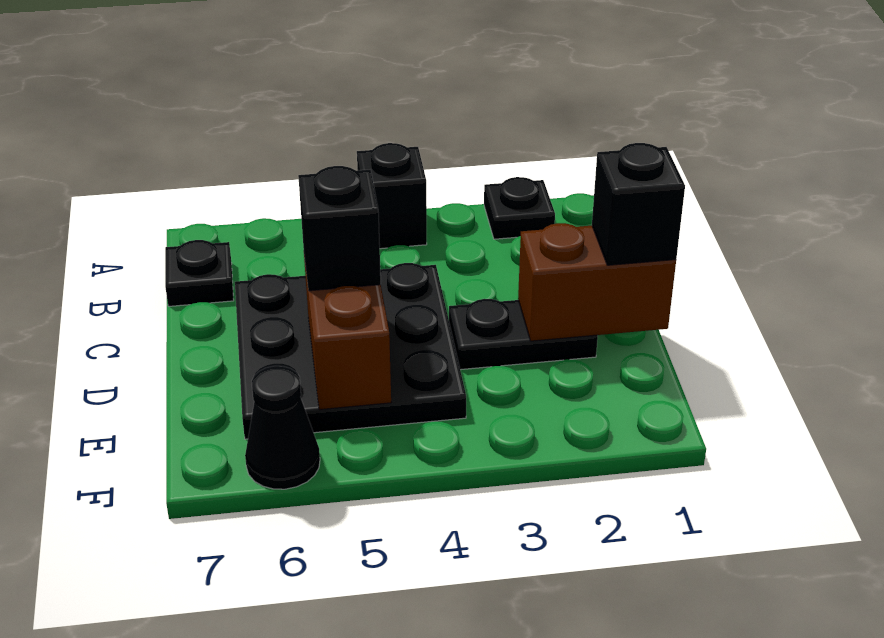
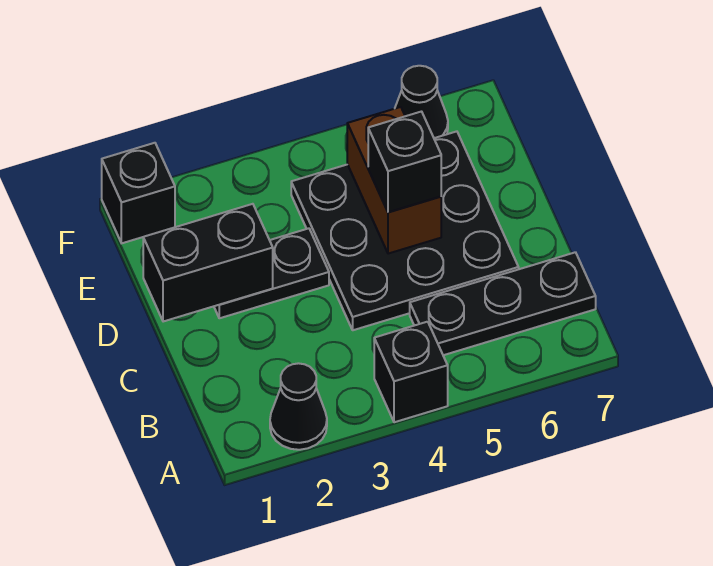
black plate A2 level 1 -> black cone A2 level 1
black plate B7 level 1 -> black plate B5:B7 level 1
brown brick D1:D2 level 2 -> black brick D1:D2 level 2
black brick D1 level 3 -> black brick F1 level 1

